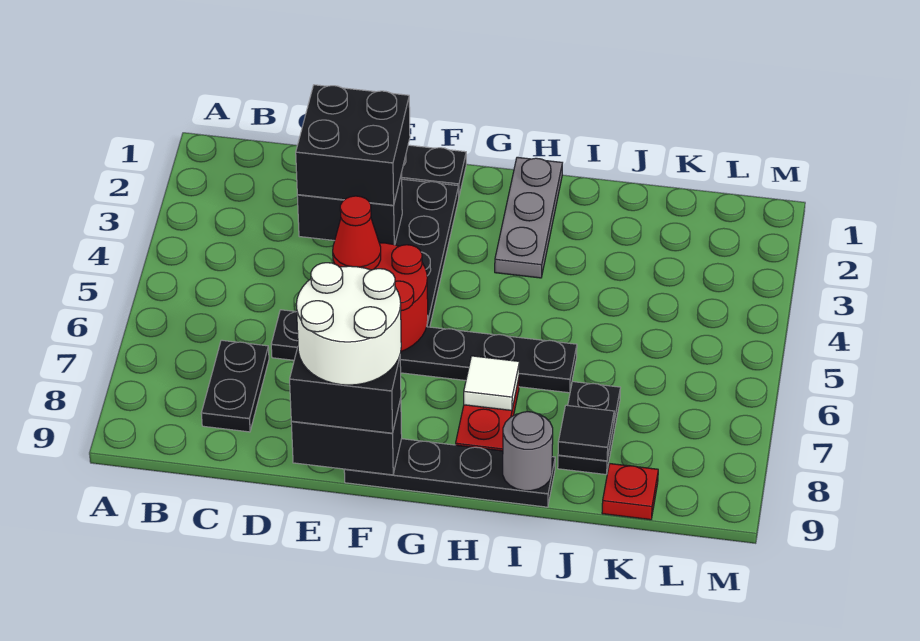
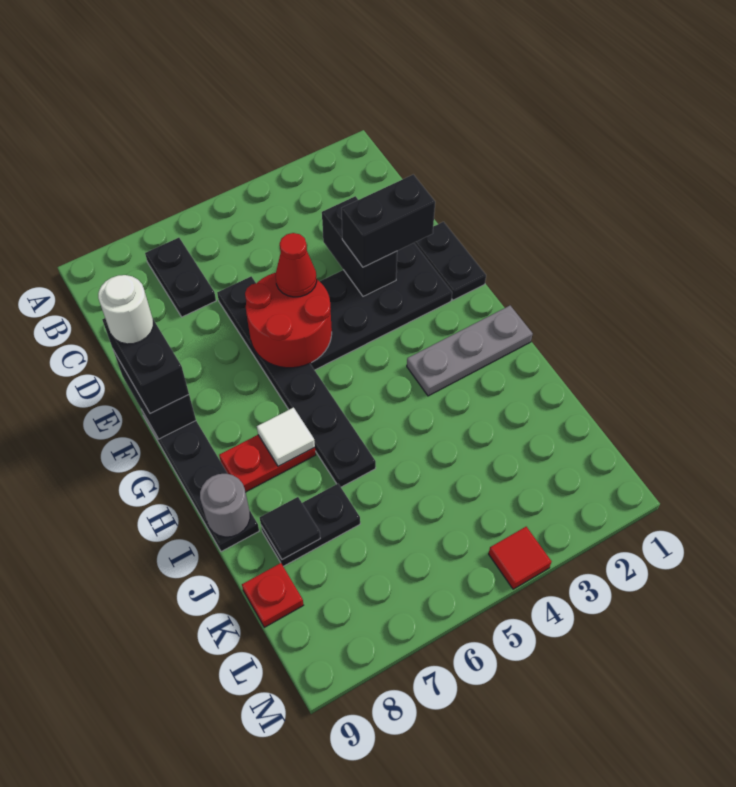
black plate C7:C8 level 1 -> black plate B7:C7 level 1
black brick D2:E3 level 3 -> black brick E2:E3 level 3
white round brick E8:F9 level 4 -> white round brick E9 level 4
none -> red tile M4 level 1

